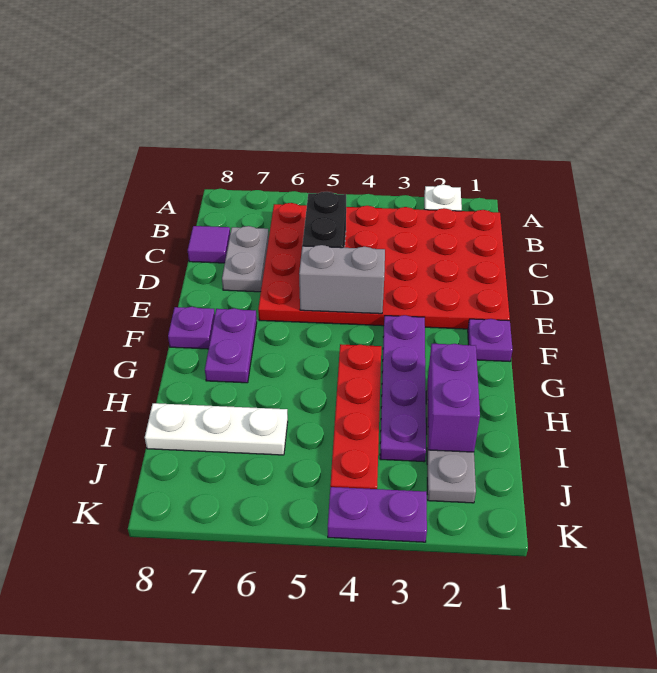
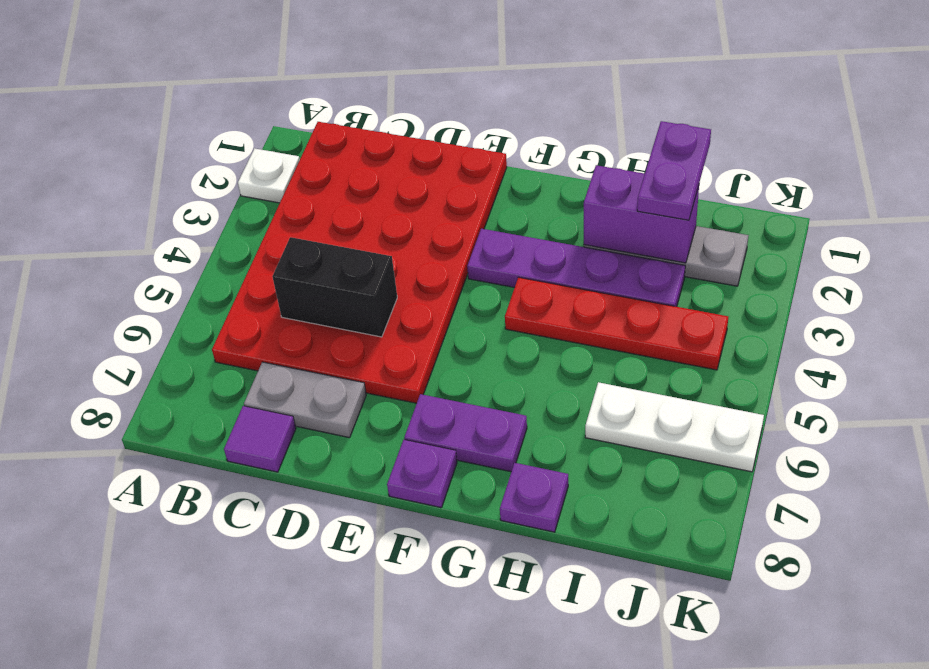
grey brick E4:E5 level 2 -> none
purple plate F1 level 1 -> purple plate H8 level 1
white plate I6:I8 level 1 -> white plate I6:K6 level 1
purple plate K3:K4 level 1 -> purple plate I1:I2 level 3

